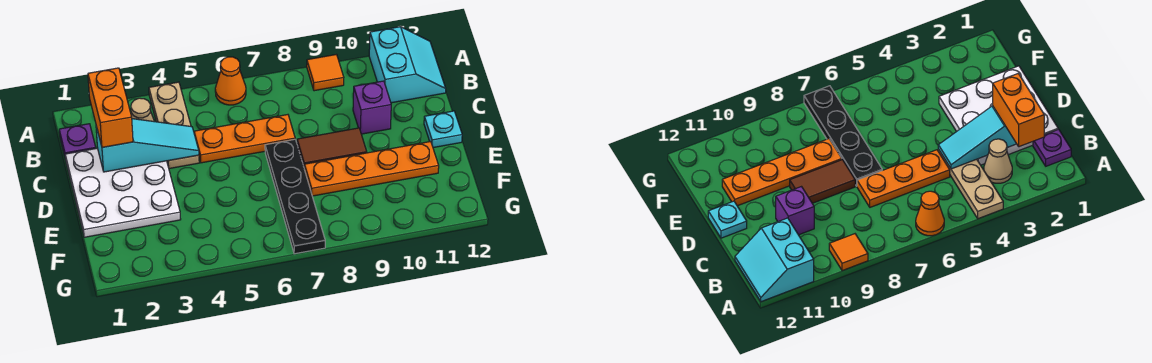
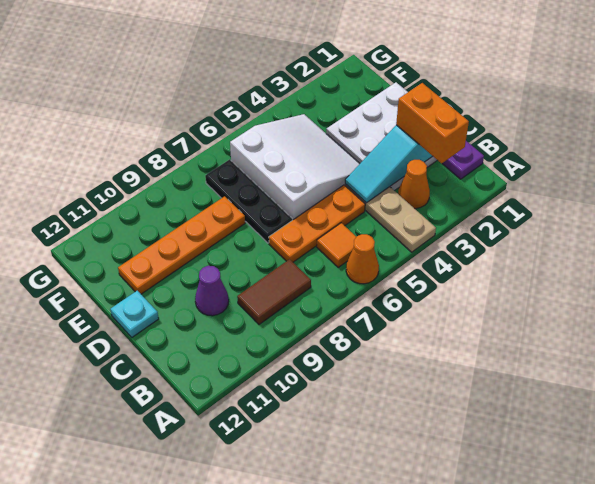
orange tile A9 level 1 -> orange tile B6 level 1
cyan slope A11:B12 level 1 top 11 -> none
tan cone B3 level 1 -> orange cone B3 level 1
purple brick C10 level 1 -> purple cone C10 level 1
none -> white slope D4:F6 level 1 top 6
black plate D7:G7 level 1 -> black plate D7:F7 level 1
brown tile D8:D9 level 1 -> brown tile B8:B9 level 1

